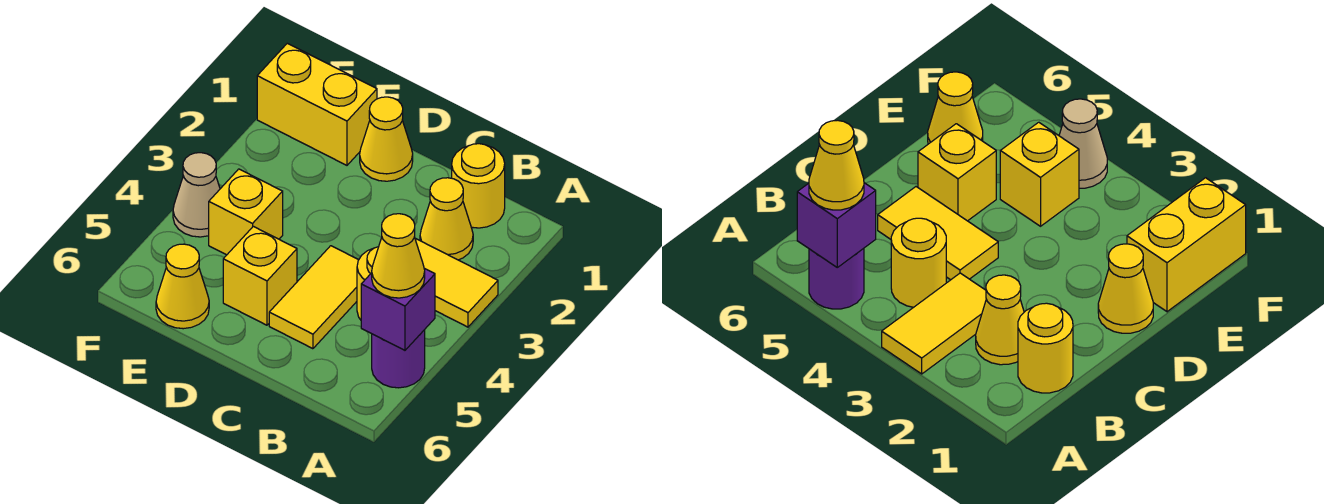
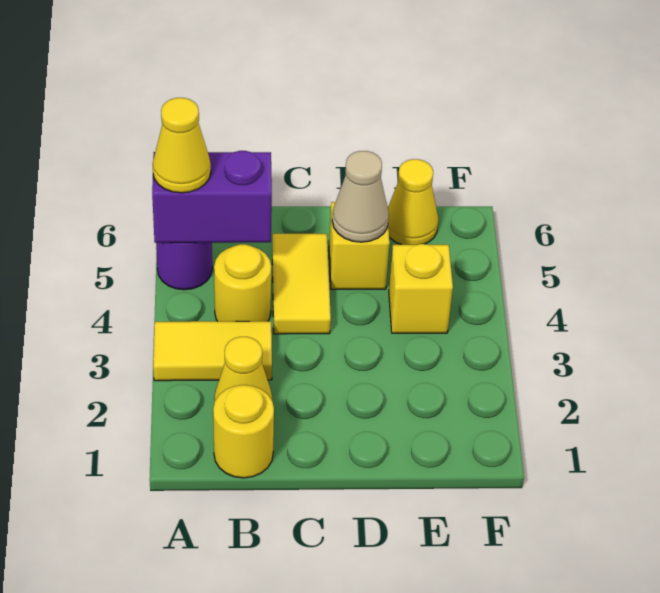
purple brick A5 level 2 -> purple brick A5:B5 level 2
yellow cone D1 level 1 -> none
yellow brick E1:F1 level 1 -> none
tan cone F4 level 1 -> tan cone D5 level 2

